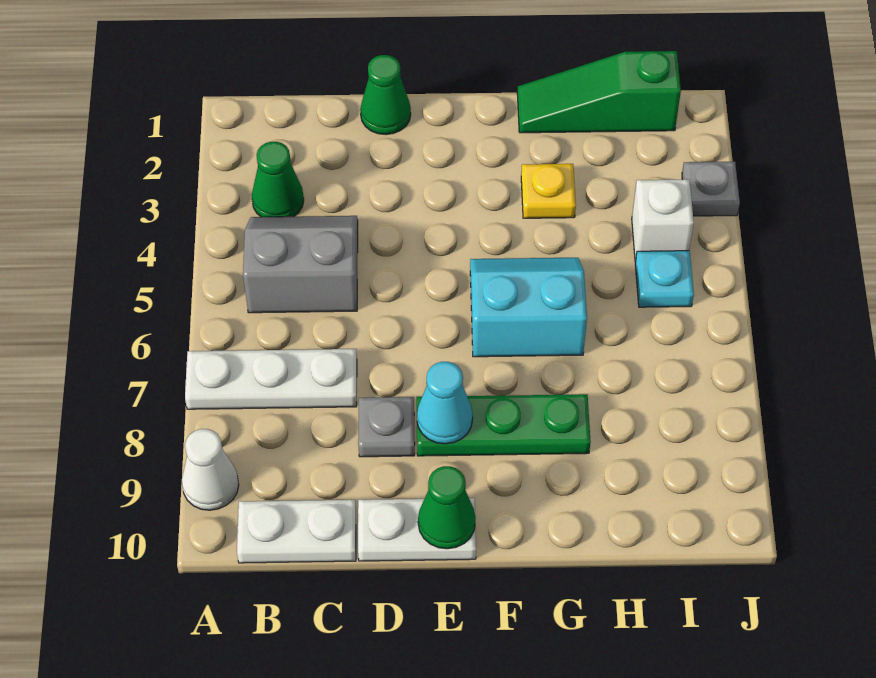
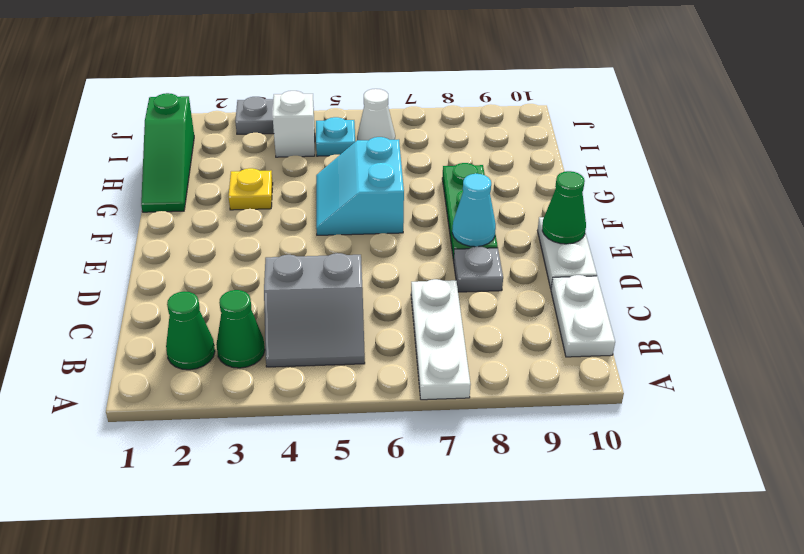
white cone A9 level 1 -> white cone I6 level 1
grey slope B4:C5 level 1 top 5 -> grey slope B4:C5 level 1 top C
green cone D1 level 1 -> green cone B2 level 1

